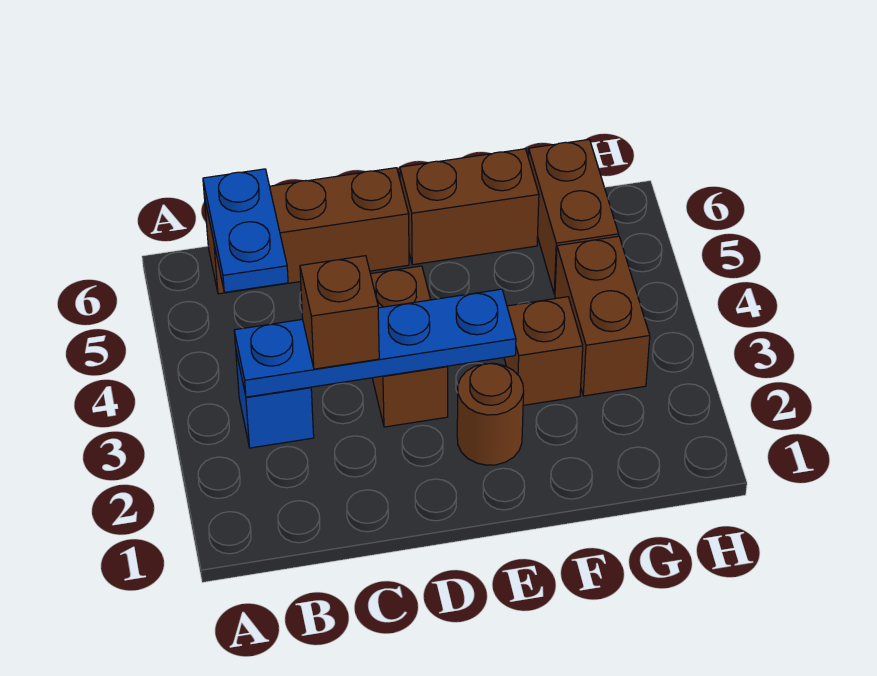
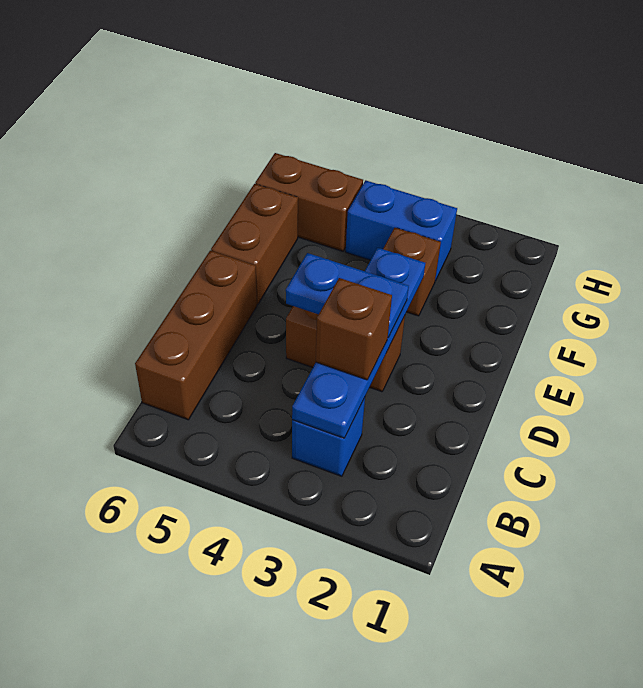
blue plate B5:B6 level 2 -> blue plate D3:D4 level 3
brown round brick E2 level 1 -> none
brown brick G3:G4 level 1 -> blue brick G3:G4 level 1

